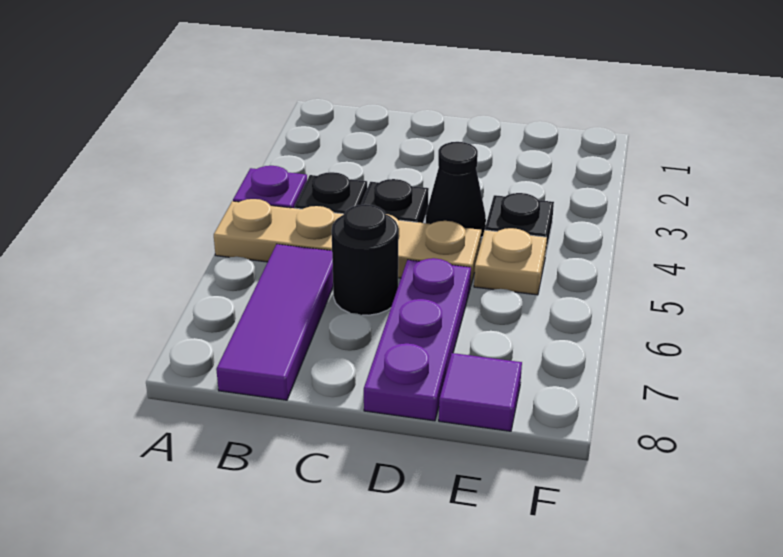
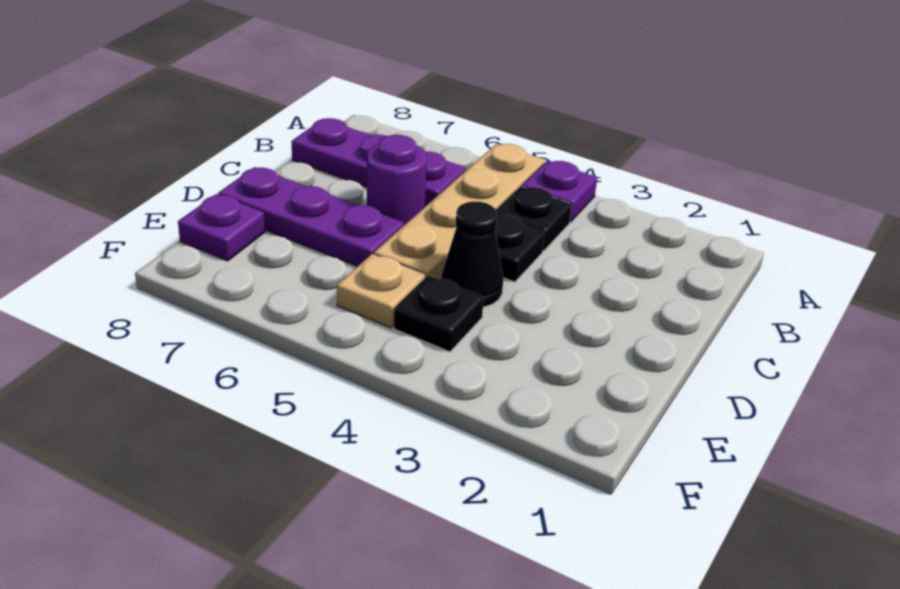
purple tile B6:B8 level 1 -> purple plate B6:B8 level 1
black round brick C6 level 1 -> purple round brick C6 level 1
purple tile E8 level 1 -> purple plate E8 level 1

